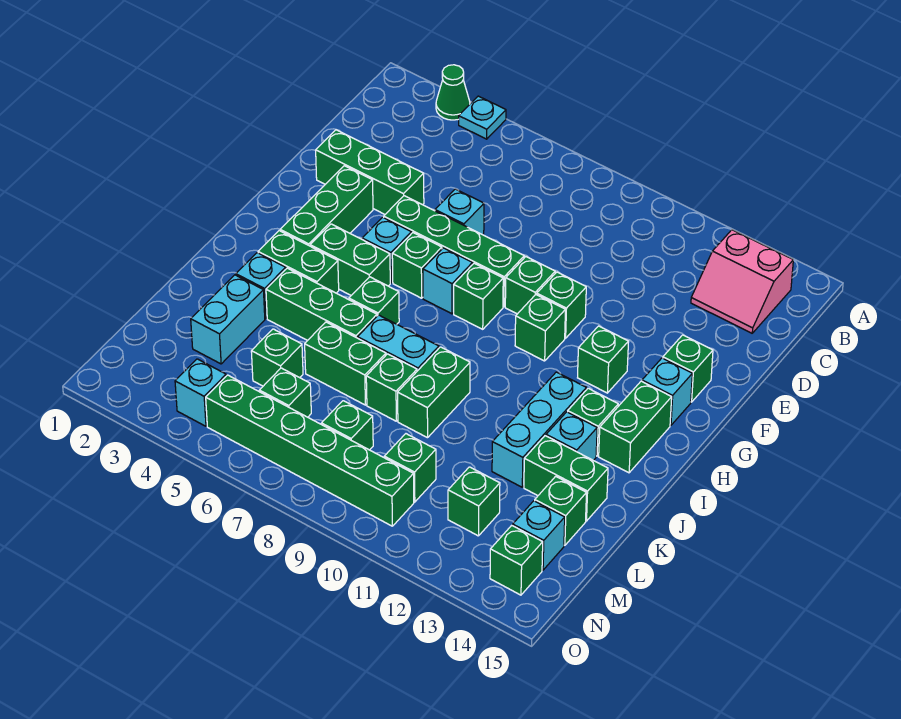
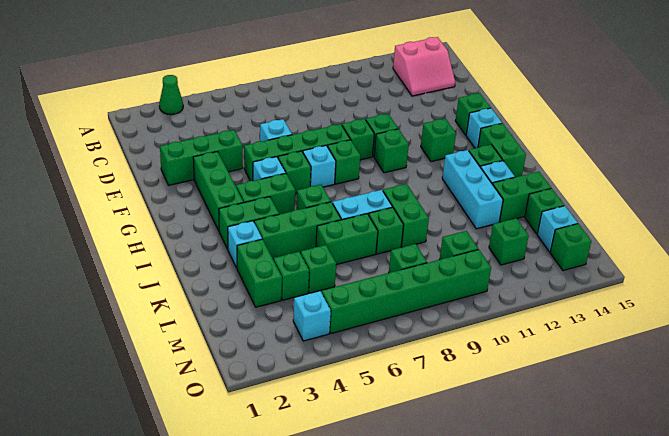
cyan plate A4 level 1 -> none
cyan brick K3:L3 level 1 -> green brick K3:L3 level 1
green brick M6 level 1 -> green brick L4 level 1

